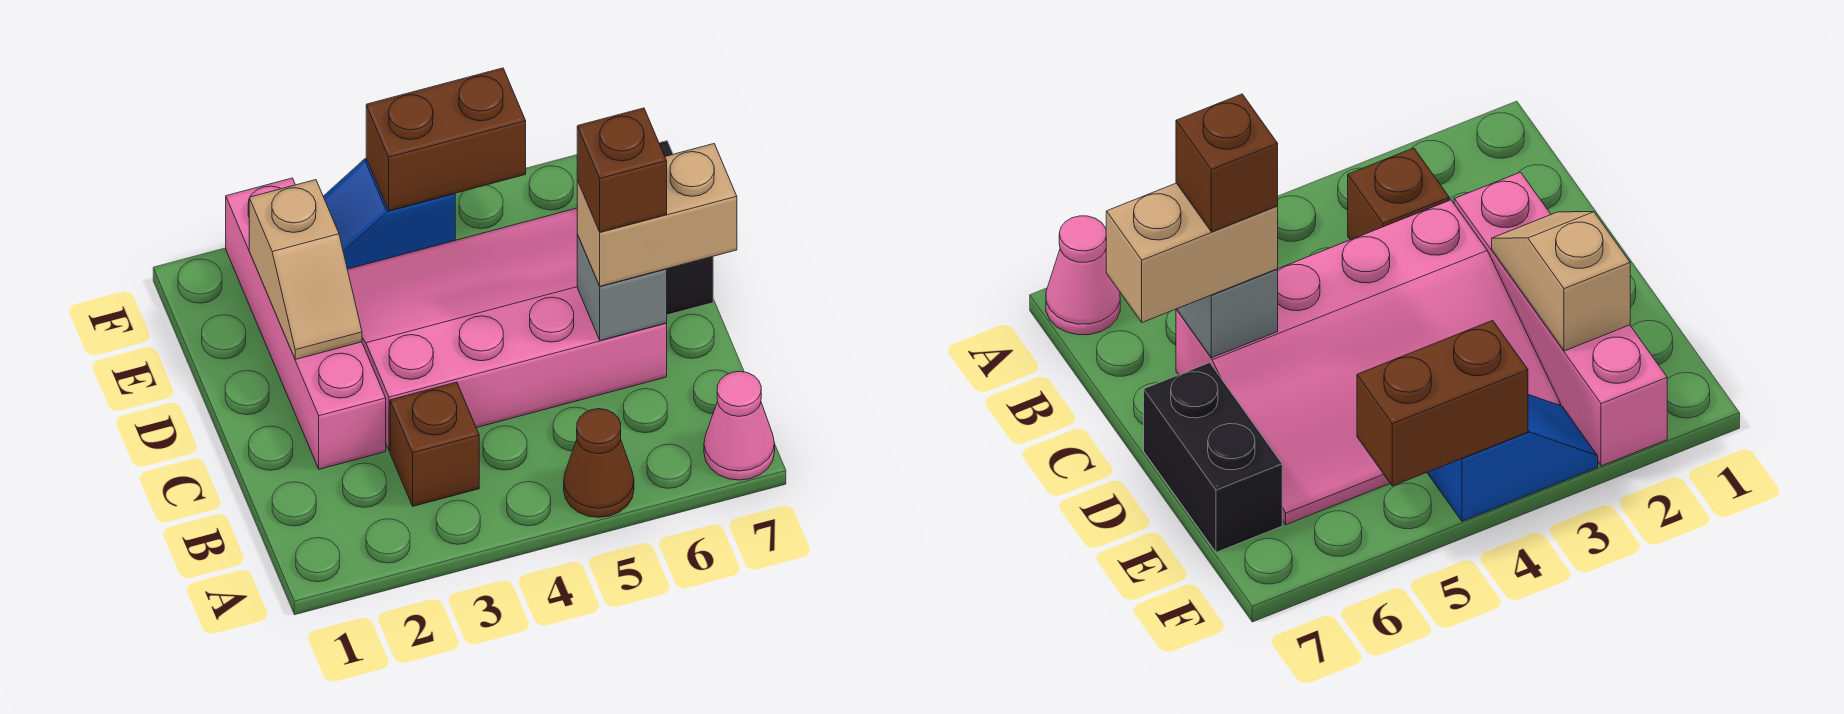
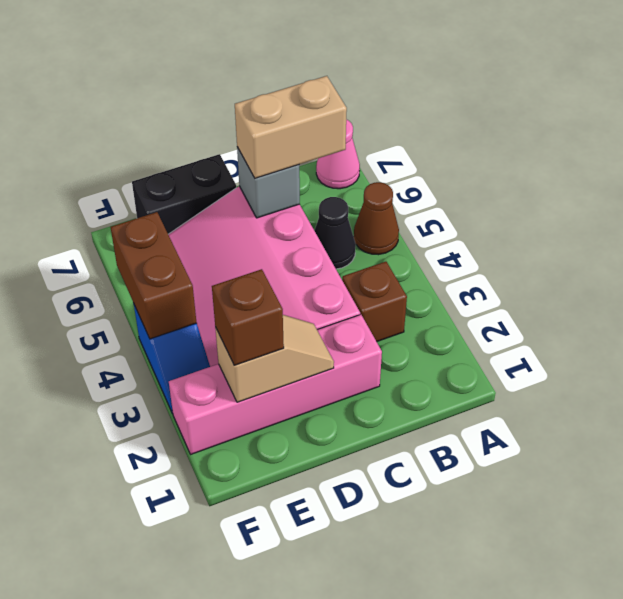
none -> black cone B5 level 1
tan brick C6:C7 level 3 -> tan brick B6:C6 level 3
brown brick C6 level 4 -> brown brick E2 level 3

